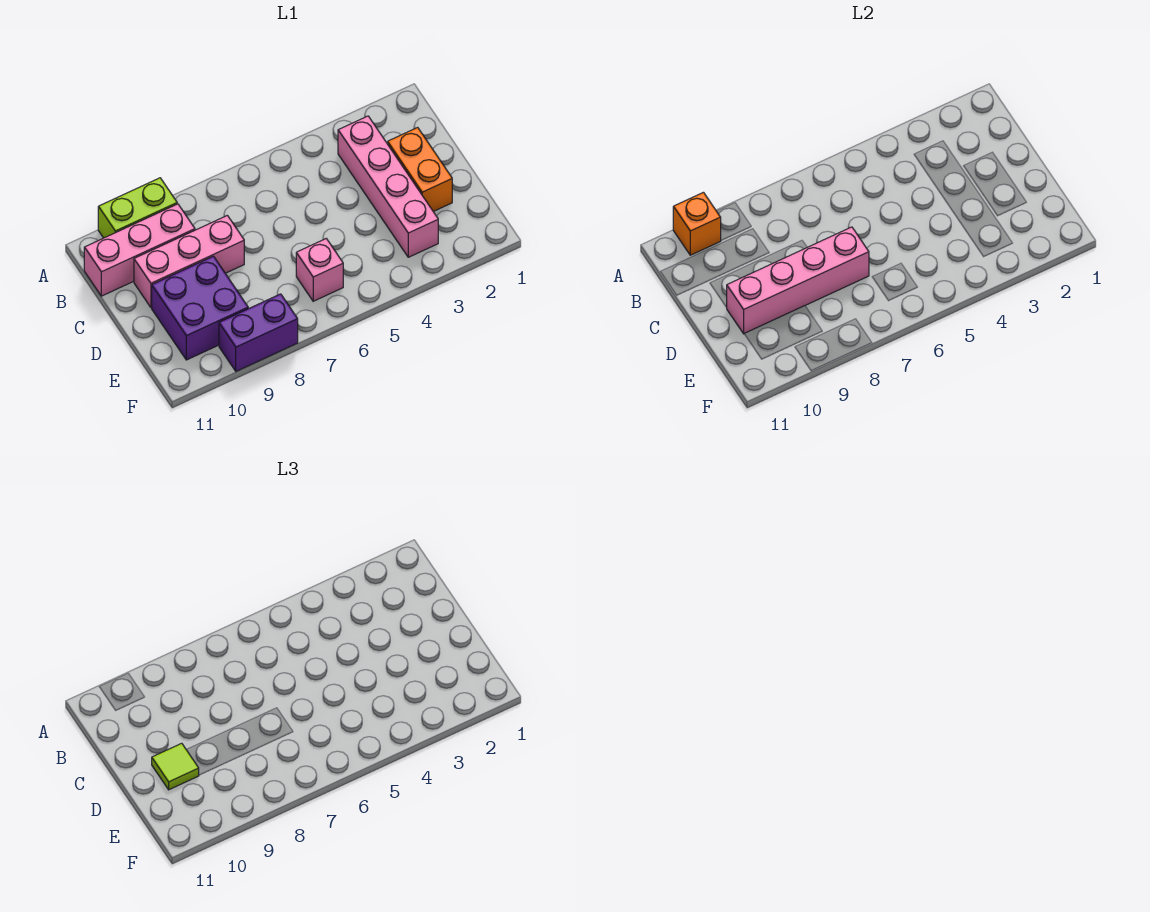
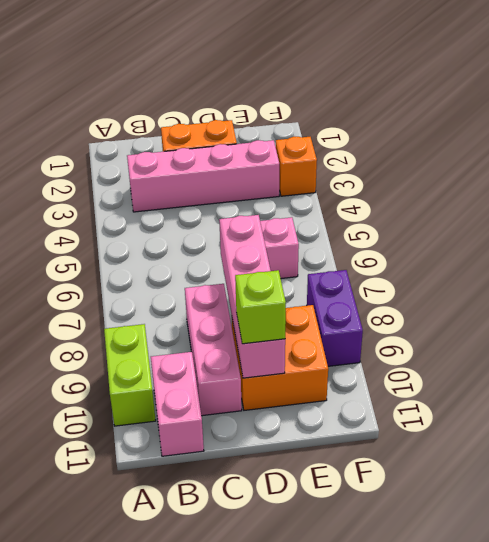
orange brick A10 level 2 -> orange brick F3 level 1
pink brick B9:B11 level 1 -> pink brick B10:B11 level 1
purple brick D9:E10 level 1 -> orange brick D9:E10 level 1
lime tile D10 level 3 -> lime brick D10 level 3

